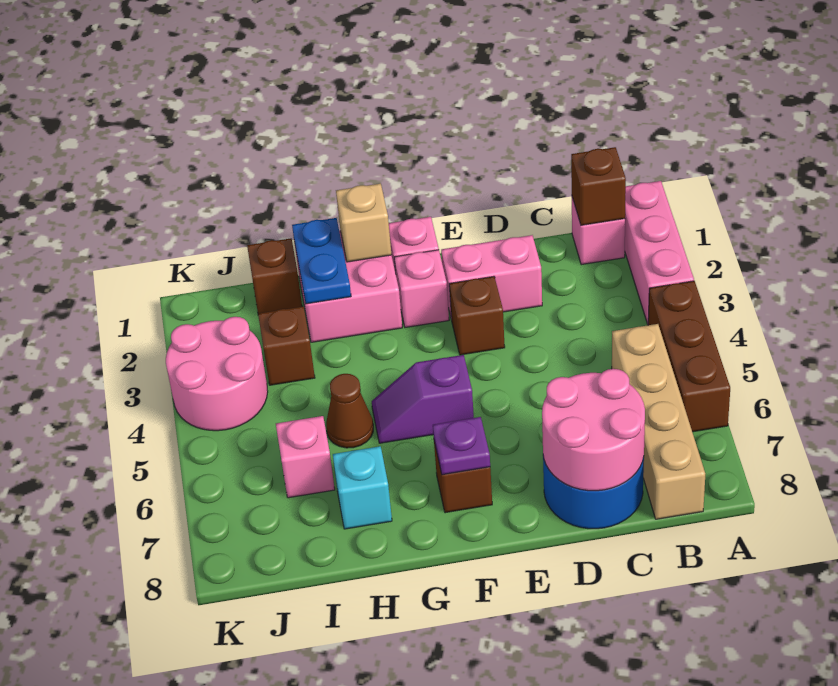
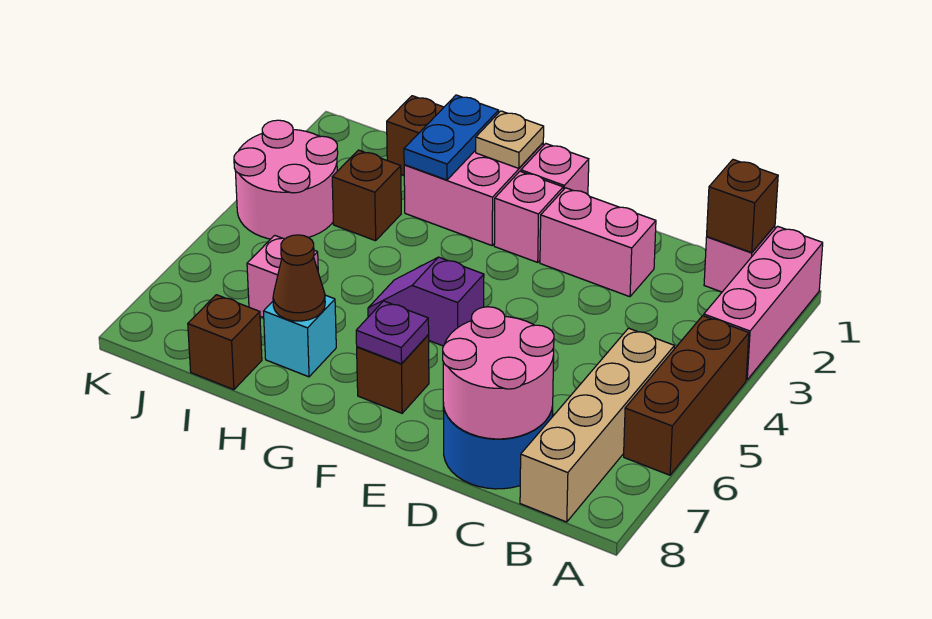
brown brick E3 level 1 -> brown brick I8 level 1
tan brick G1 level 2 -> tan plate G1 level 2
brown cone H5 level 1 -> brown cone H7 level 2

